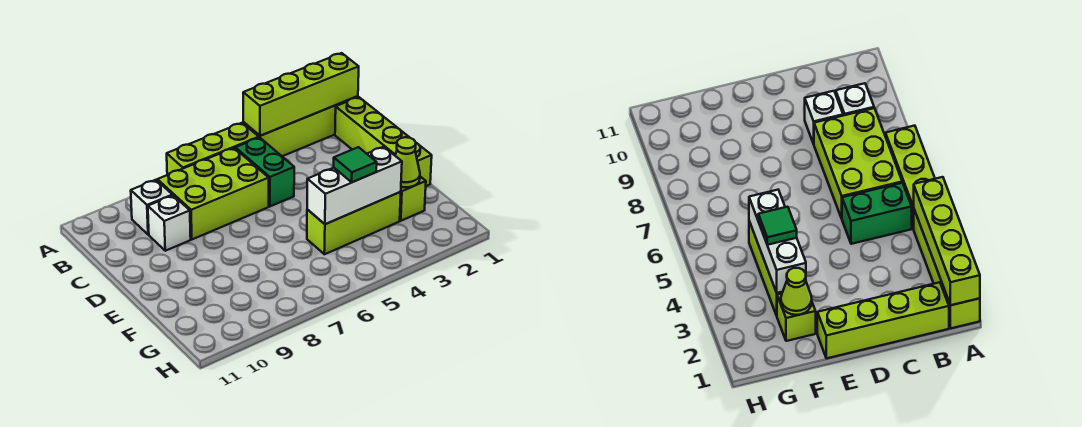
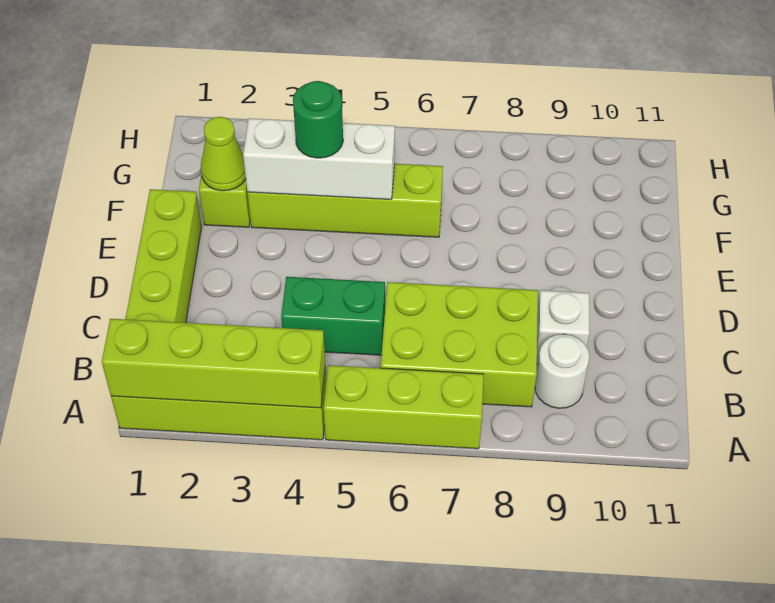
green brick B5:C5 level 1 -> green brick C4:C5 level 1
white brick B9 level 1 -> white round brick B9 level 1
lime brick F3:F5 level 1 -> lime brick F3:F6 level 1
green tile F4 level 3 -> green round brick F4 level 3

